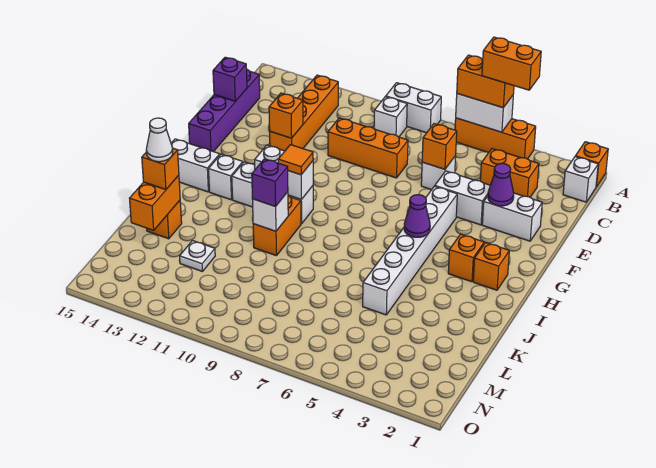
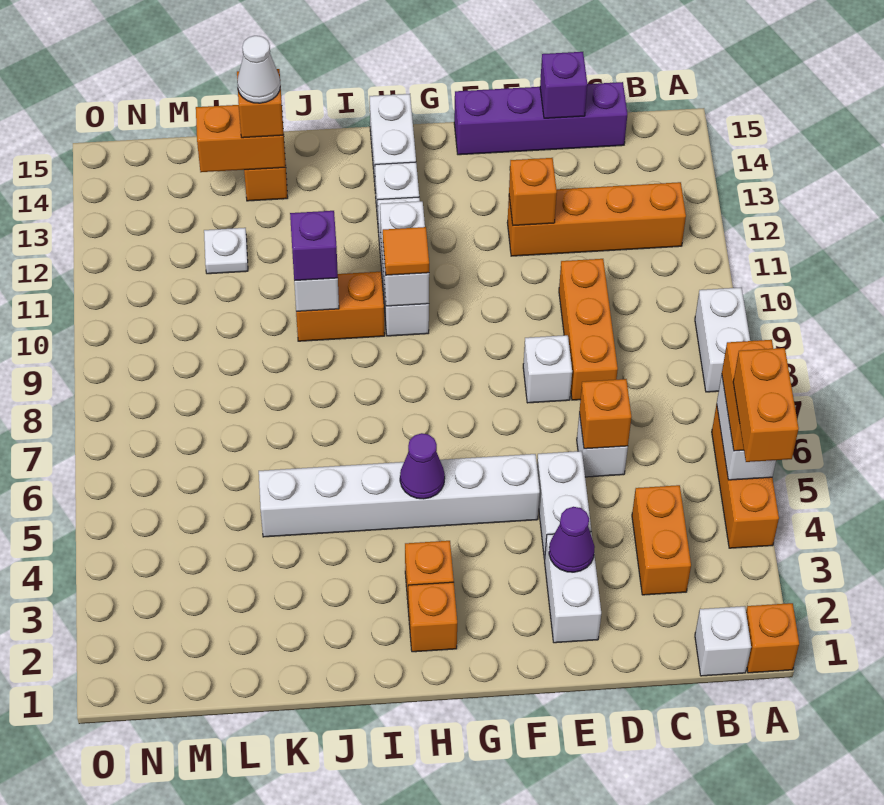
white brick B9 level 1 -> white brick E8 level 1

